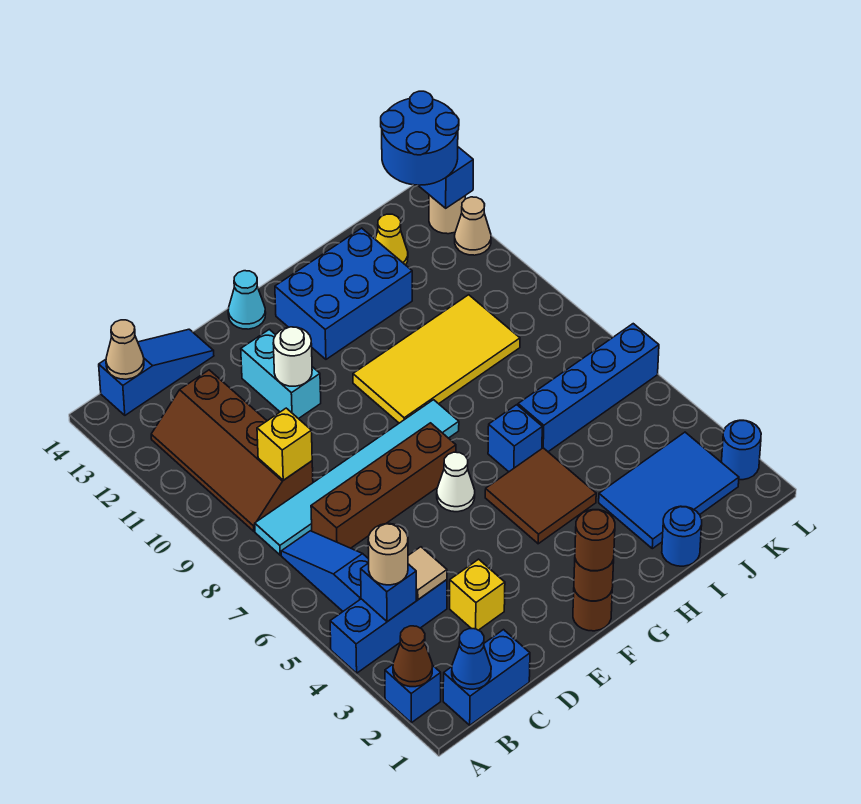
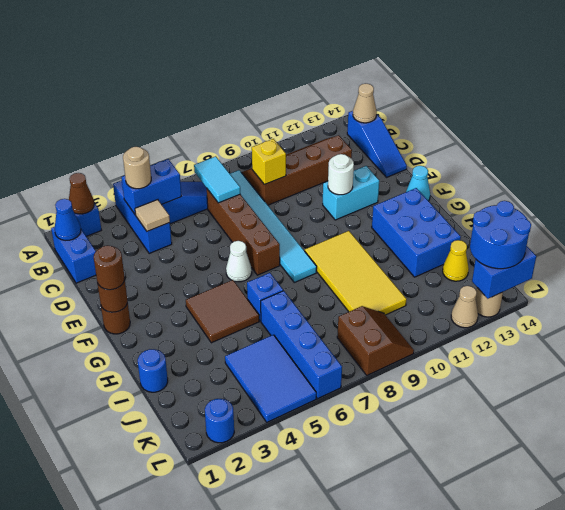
blue brick B4 level 2 -> blue brick B4:B5 level 2
none -> cyan tile B7:C7 level 2
yellow brick D3 level 1 -> none
blue tile I2:K3 level 1 -> blue tile J4:L5 level 1
none -> brown slope K8:L9 level 1 top 8

